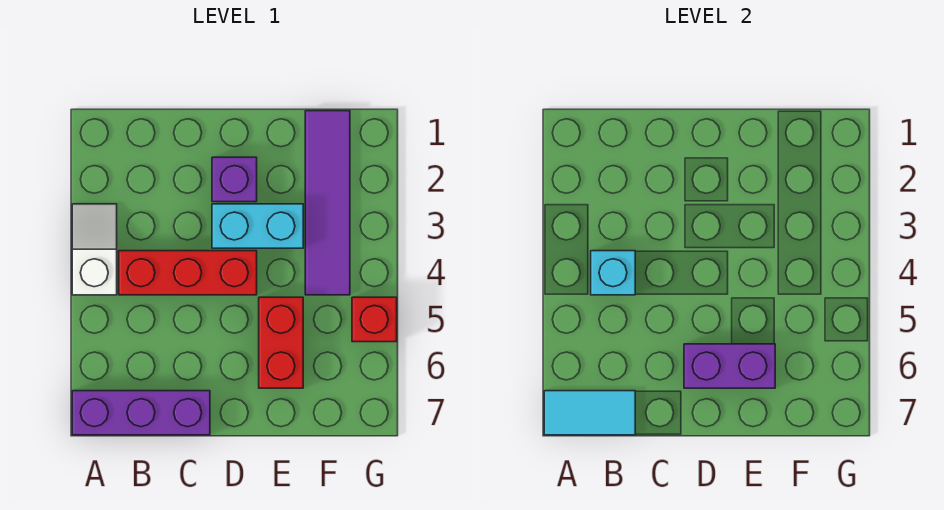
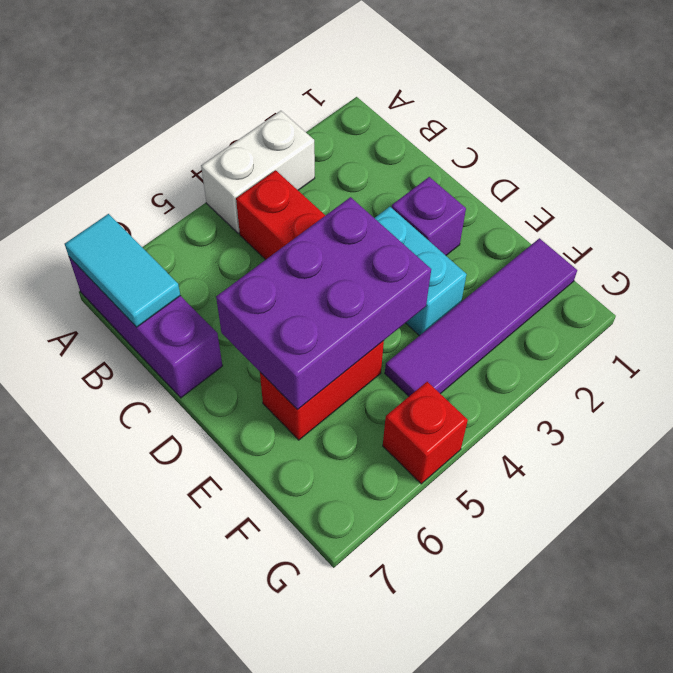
white slope A3:A4 level 1 top 4 -> white brick A3:A4 level 1
cyan brick B4 level 2 -> none
purple brick D6:E6 level 2 -> purple brick D4:E6 level 2

